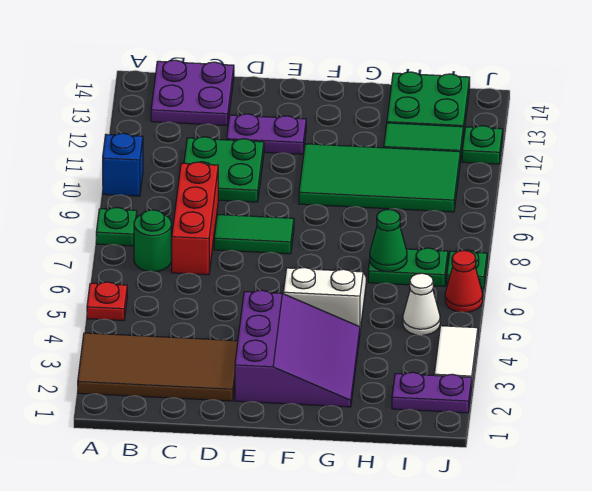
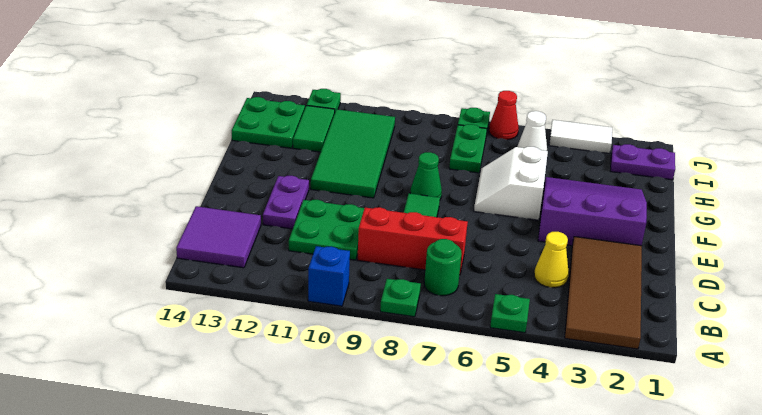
red plate A5 level 1 -> green plate A5 level 1
purple plate B13:C14 level 1 -> purple tile B13:C14 level 1
none -> yellow cone C4 level 1
green cone H7 level 2 -> green cone F8 level 1
purple plate I2:J2 level 1 -> purple plate I1:I2 level 1

